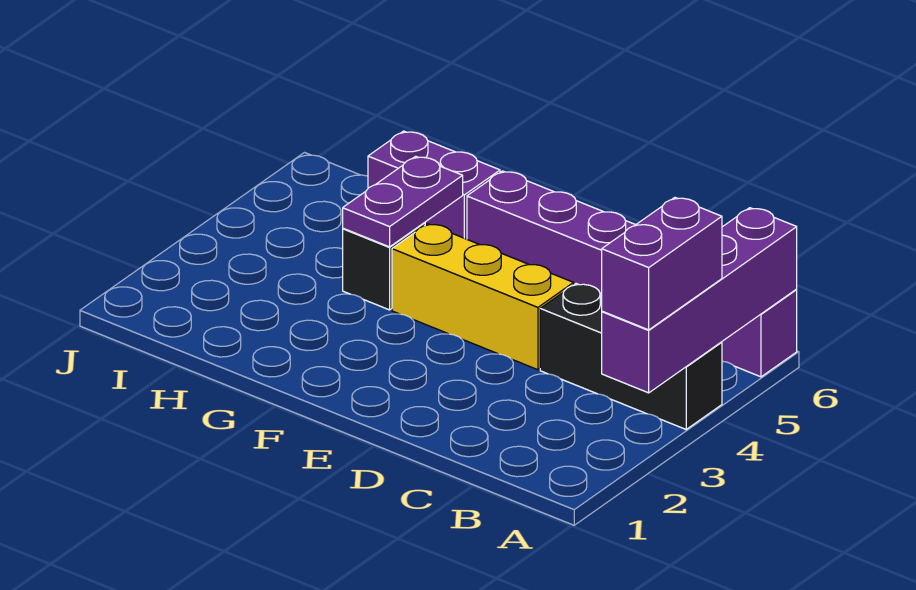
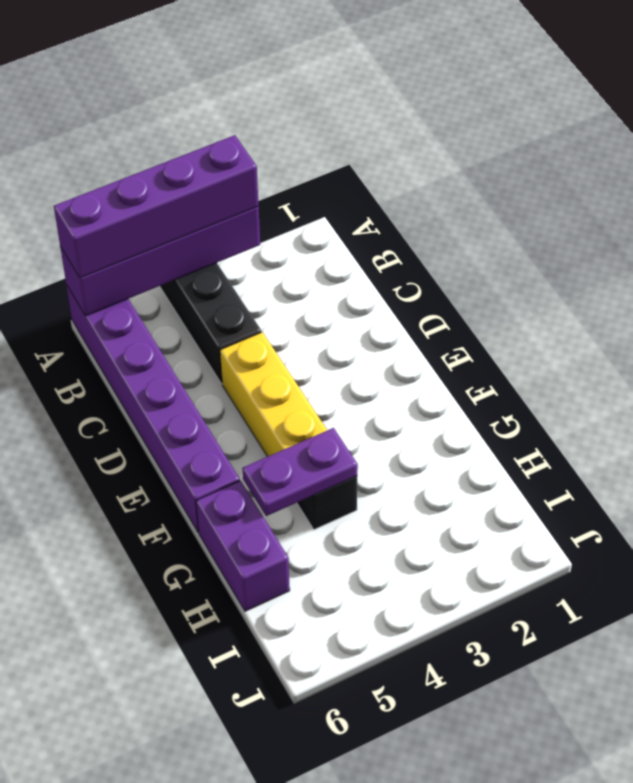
purple brick A3:A4 level 3 -> purple brick A3:A6 level 3

